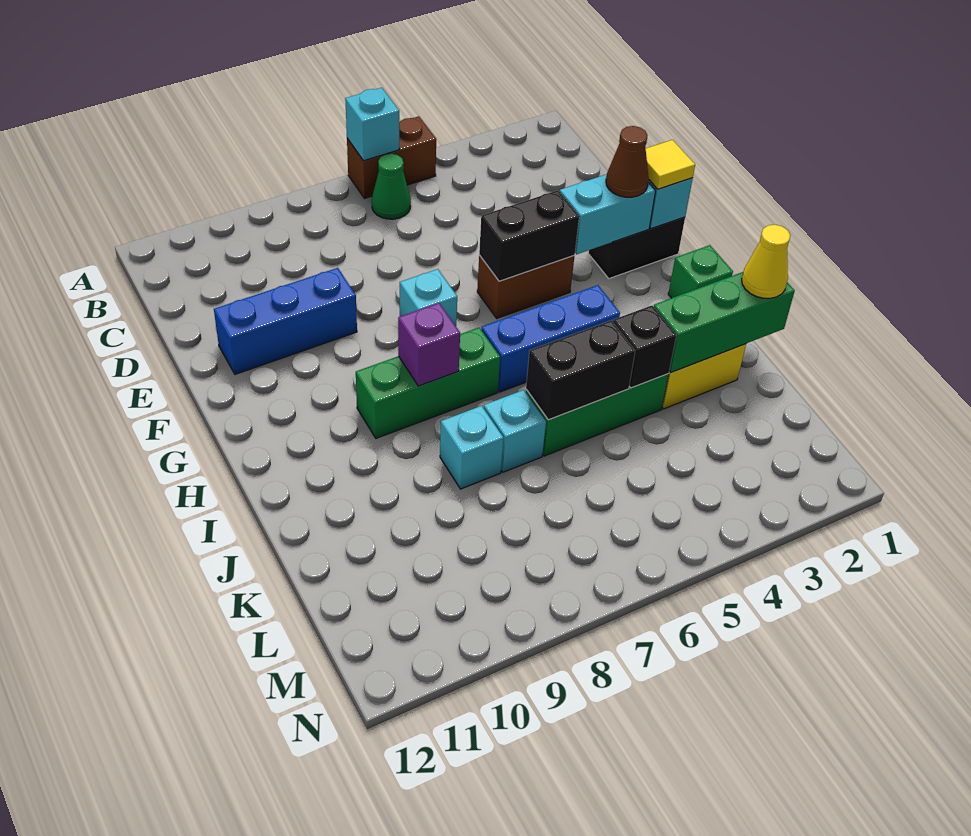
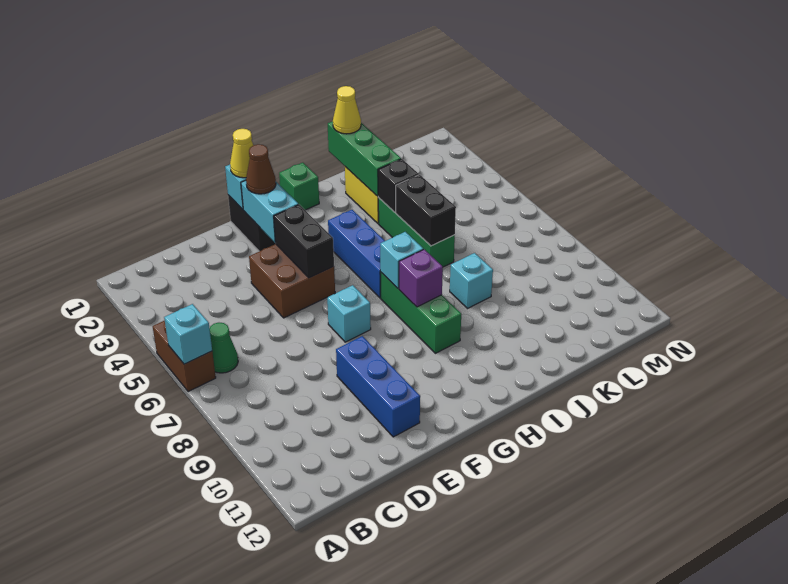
yellow tile F1 level 3 -> yellow cone F1 level 3
brown brick F4:F5 level 1 -> brown brick E4:F5 level 1
cyan brick J7 level 1 -> cyan brick H7 level 2

